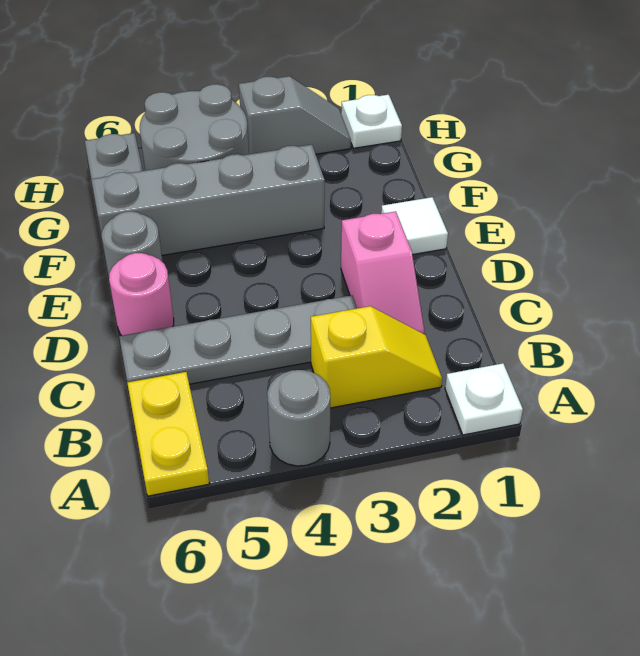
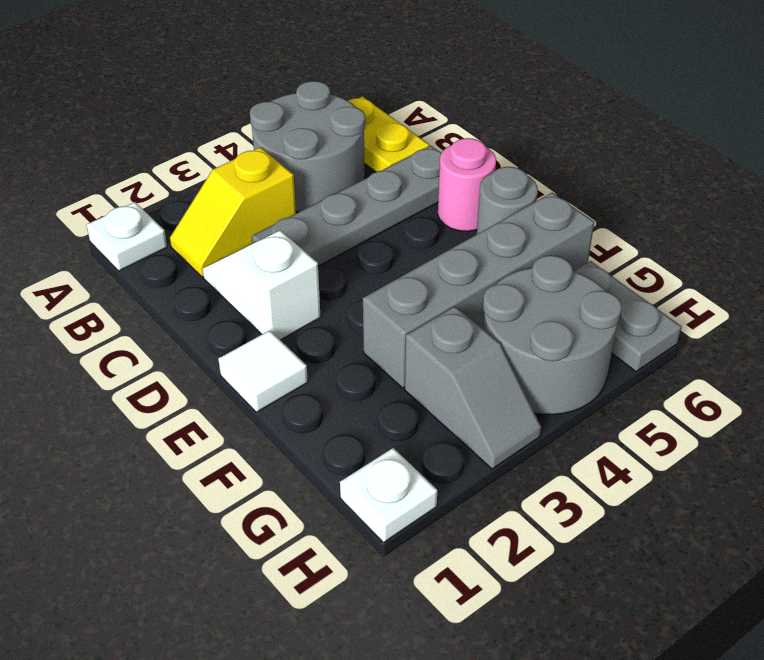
grey round brick A4 level 1 -> grey round brick A4:B5 level 1
pink slope C2:D2 level 1 top D -> white slope C2:D2 level 1 top D
grey slope H2:H3 level 1 top 3 -> grey slope G3:H3 level 1 top G

